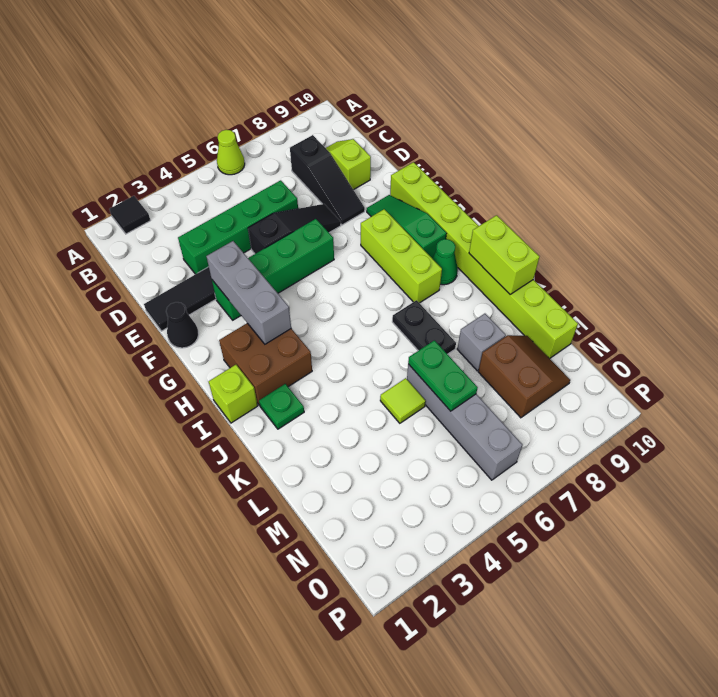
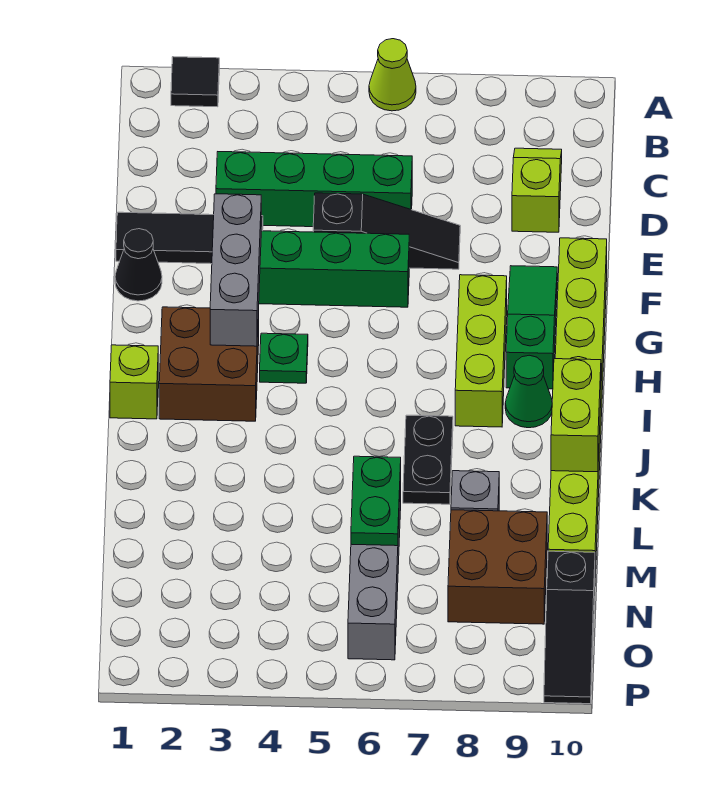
black slope C8:E8 level 1 top C -> black slope N10:P10 level 1 top N
green plate J2 level 1 -> green plate H4 level 1
lime tile L5 level 1 -> none
brown slope M8:N9 level 1 top 8 -> brown brick M8:N9 level 1

